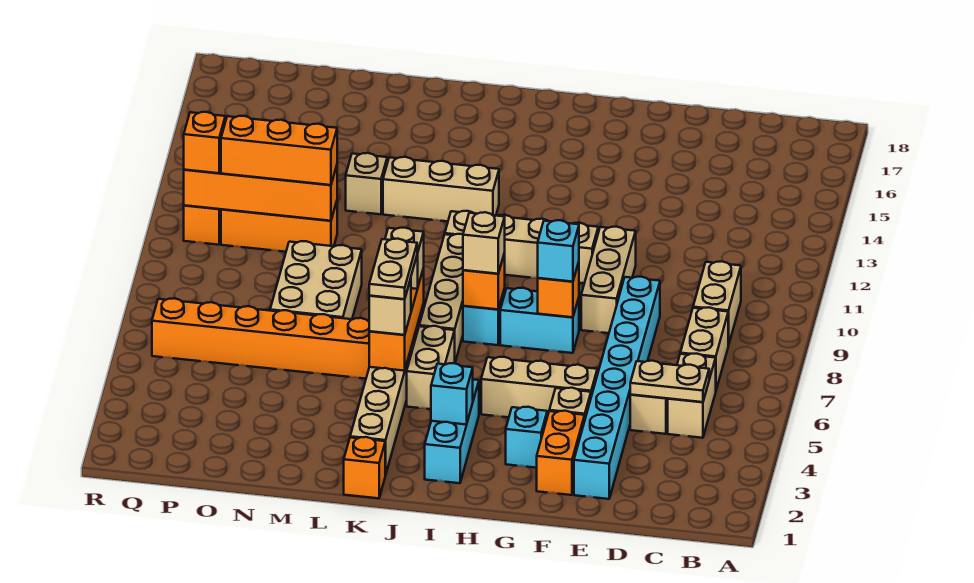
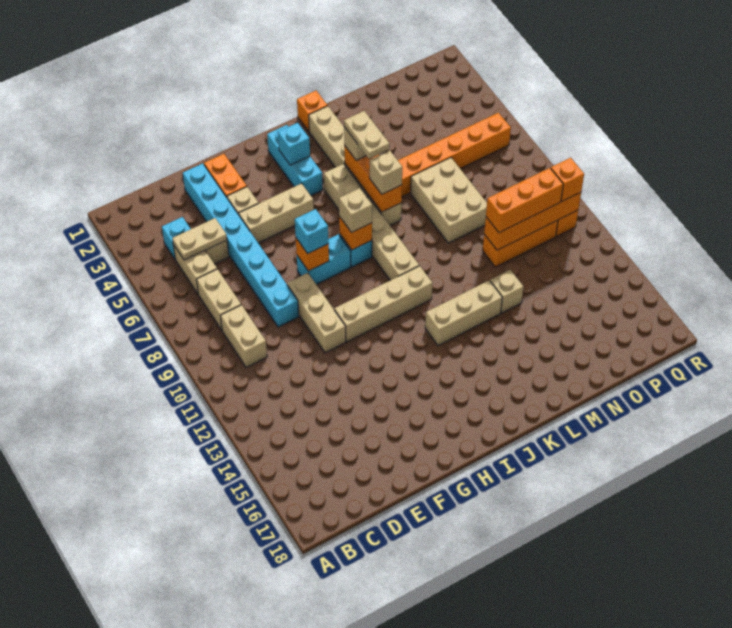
cyan brick G3 level 1 -> cyan brick C4 level 1

